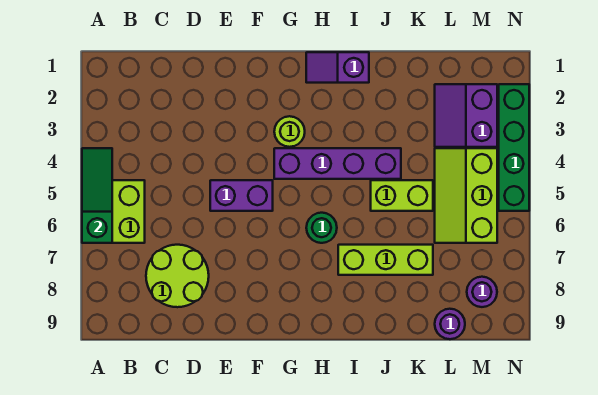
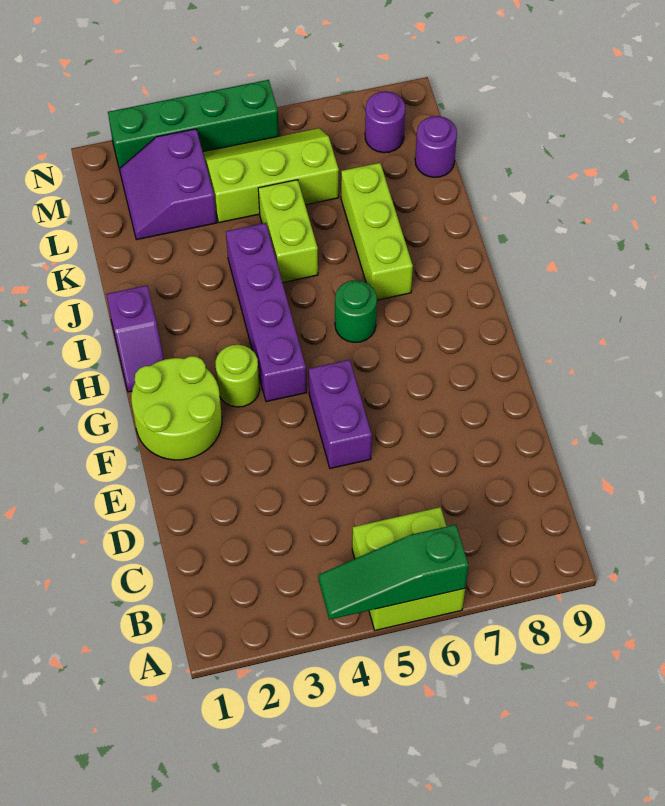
lime round brick C7:D8 level 1 -> lime round brick F1:G2 level 1
purple slope L2:M3 level 1 top M -> purple slope L2:M3 level 1 top 3
lime slope L4:M6 level 1 top M -> lime slope L4:M6 level 1 top L

